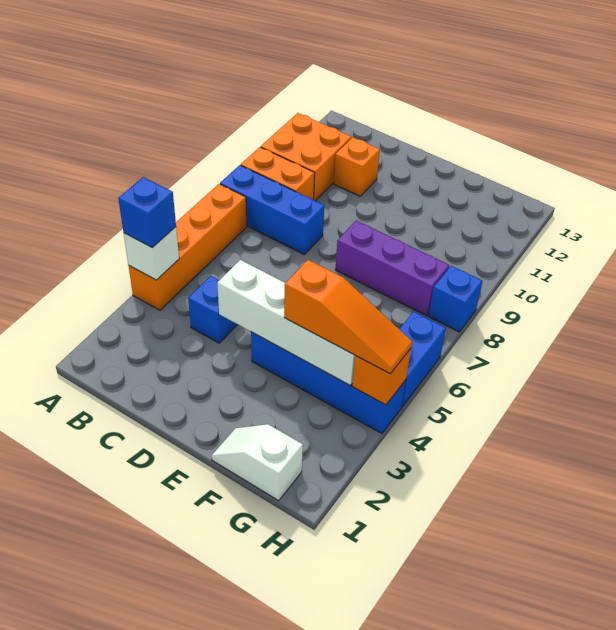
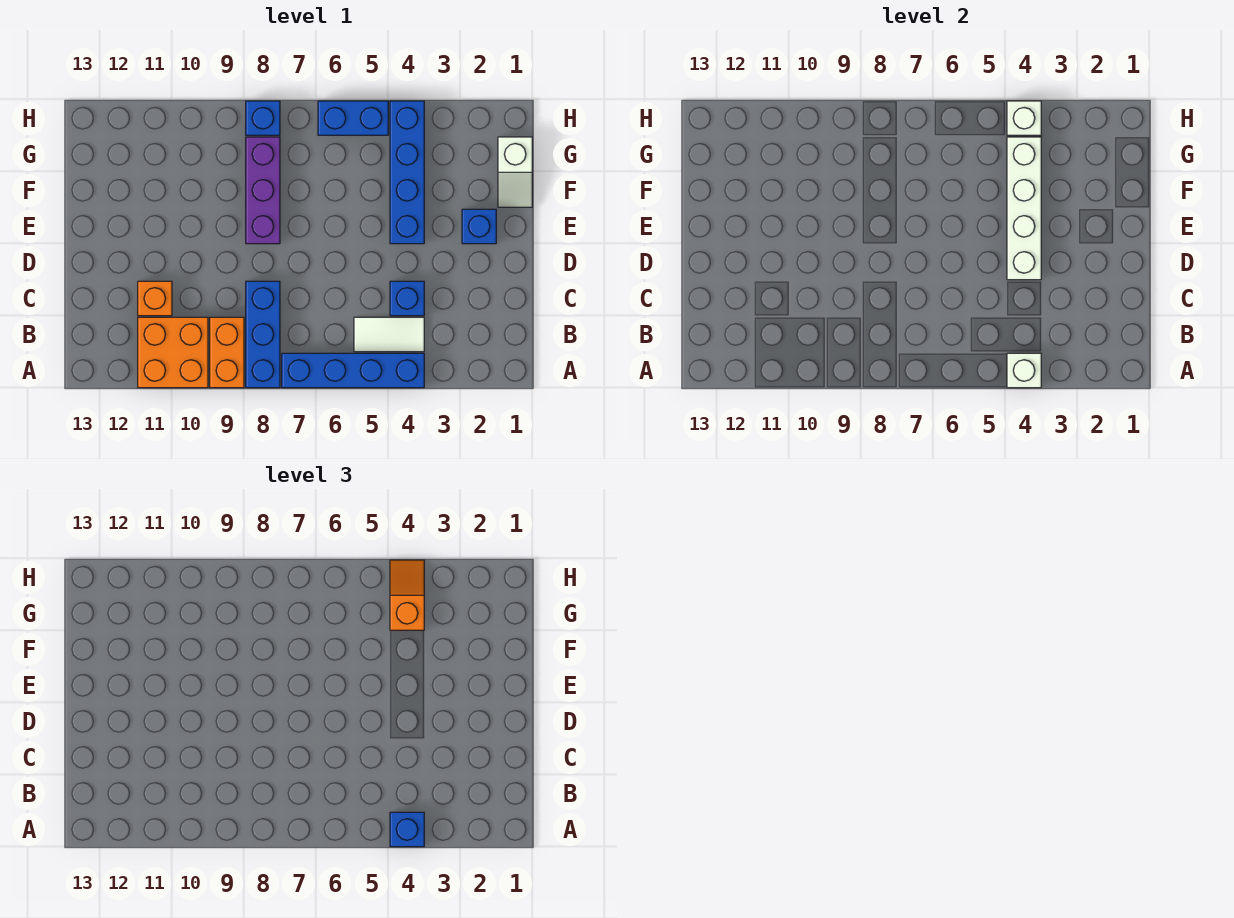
orange brick A4:A7 level 1 -> blue brick A4:A7 level 1
none -> white tile B4:B5 level 1
none -> blue brick E2 level 1
orange slope F4:H4 level 3 top F -> orange slope G4:H4 level 3 top G
orange brick H4 level 2 -> white brick H4 level 2

